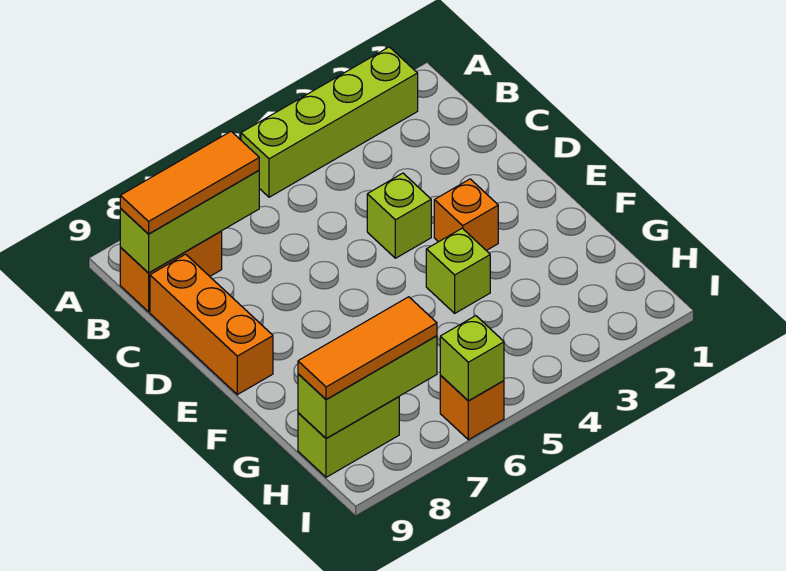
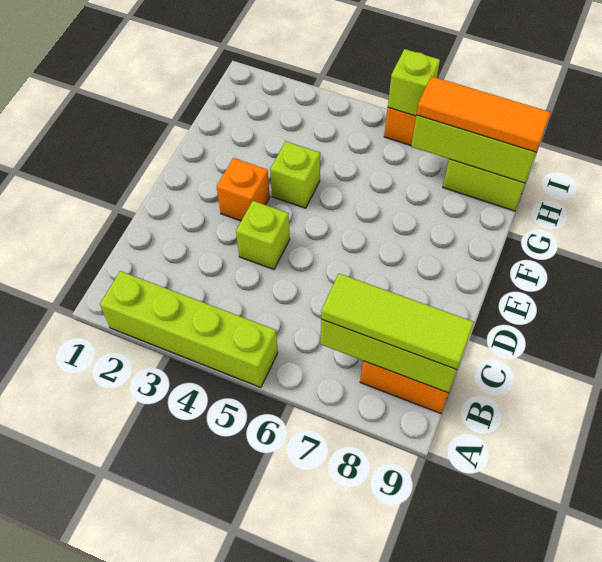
orange tile B7:B9 level 3 -> lime tile B7:B9 level 3
orange brick C9:E9 level 1 -> none

